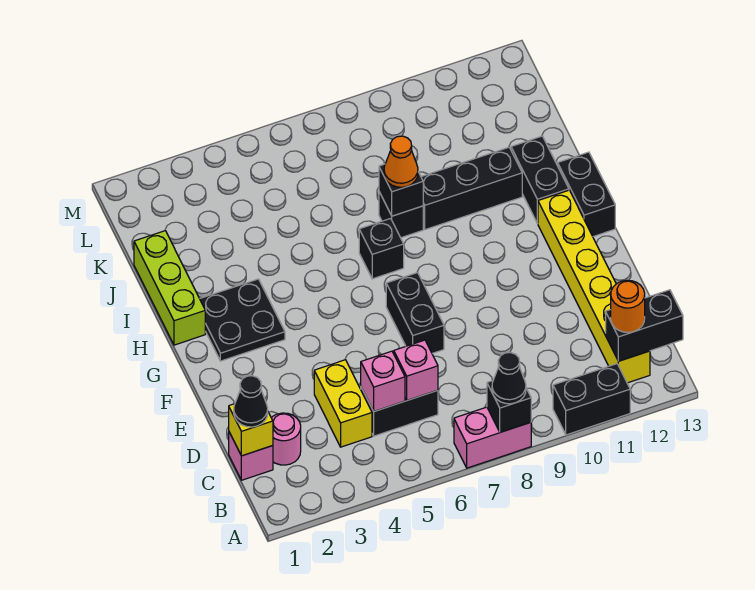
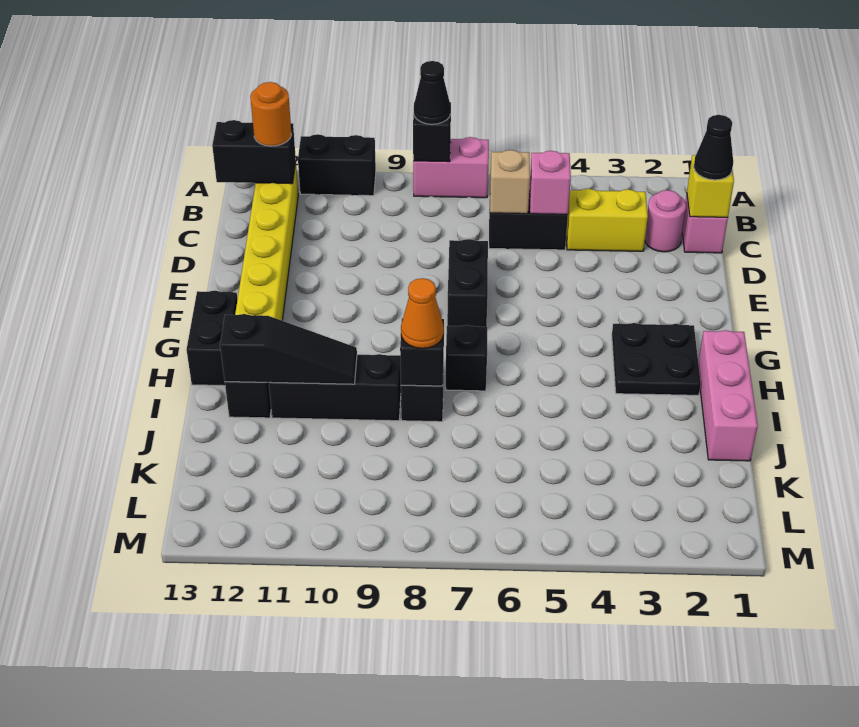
yellow brick C4:D4 level 1 -> yellow brick C3:C4 level 1
pink brick C6 level 2 -> tan brick C6 level 2
lime brick H1:J1 level 1 -> pink brick H1:J1 level 1
none -> black slope I10:I12 level 2 top 12

